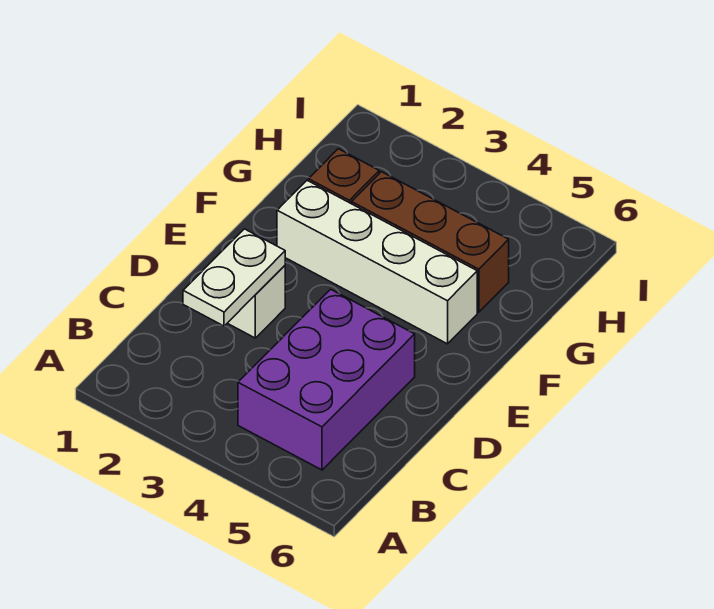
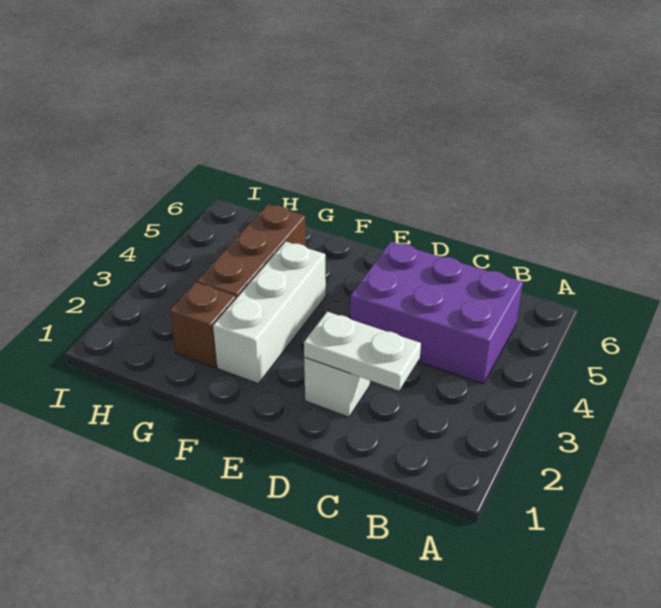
white brick F2:F5 level 1 -> white brick F2:F4 level 1

